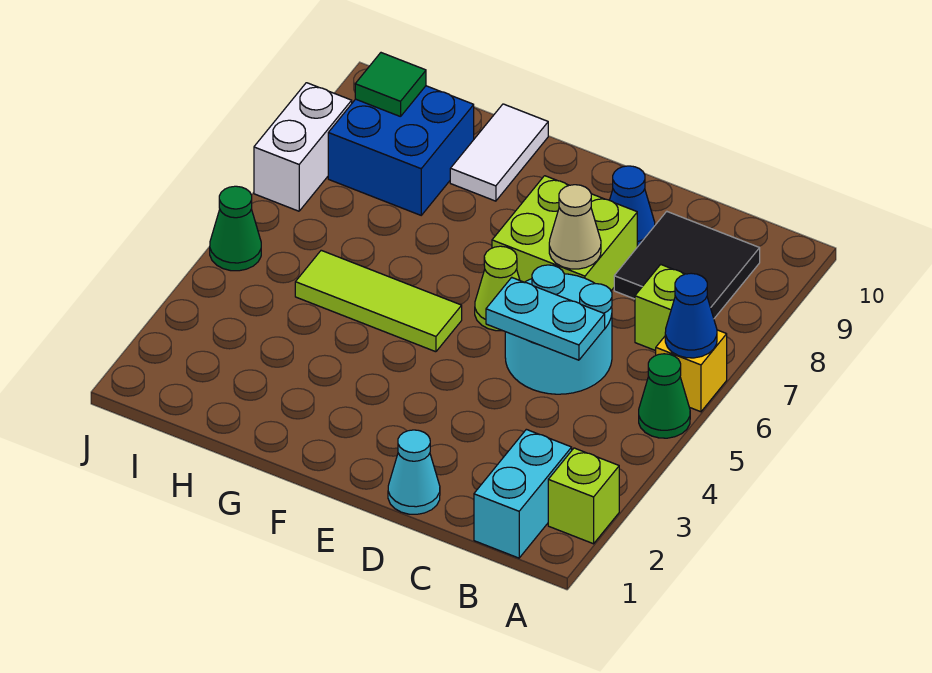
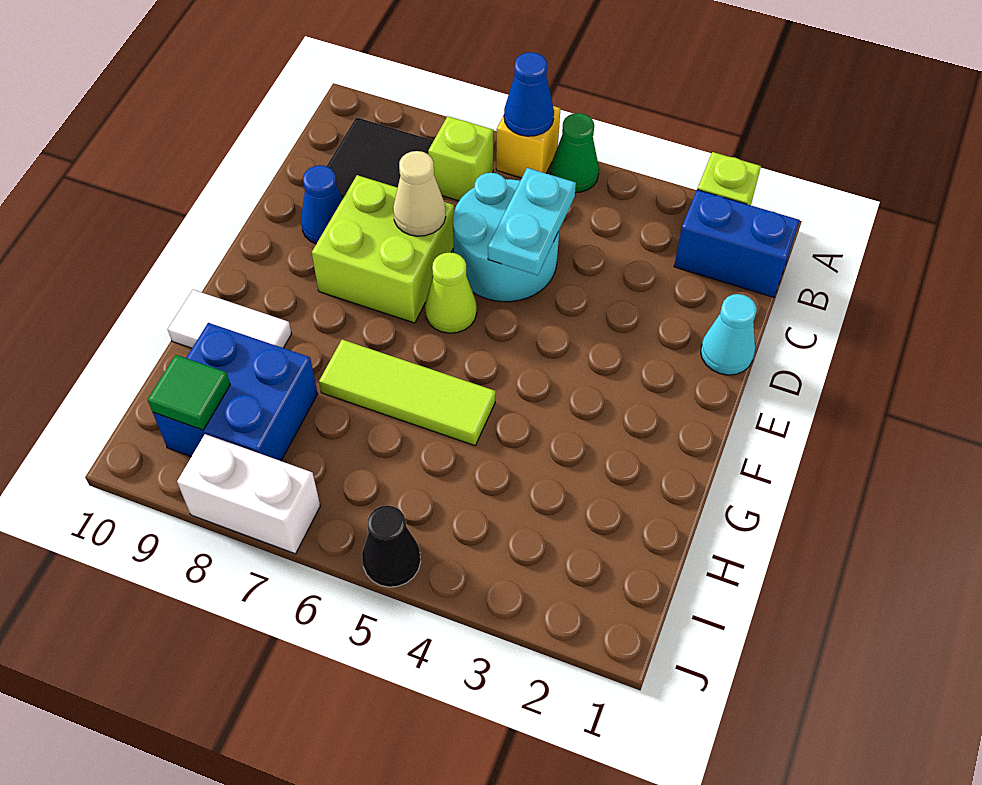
cyan brick B1:B2 level 1 -> blue brick B1:B2 level 1
lime tile F5:H5 level 1 -> lime tile G5:G7 level 1
green cone J5 level 1 -> black cone J5 level 1

